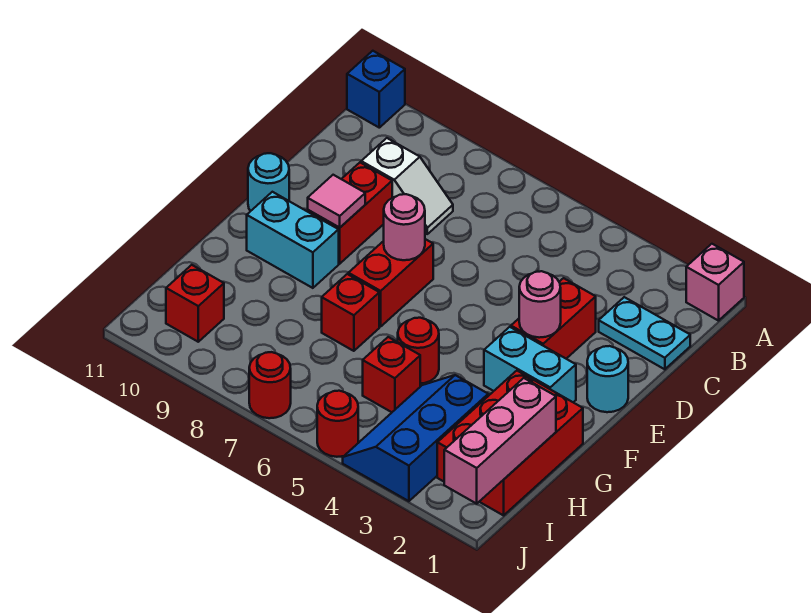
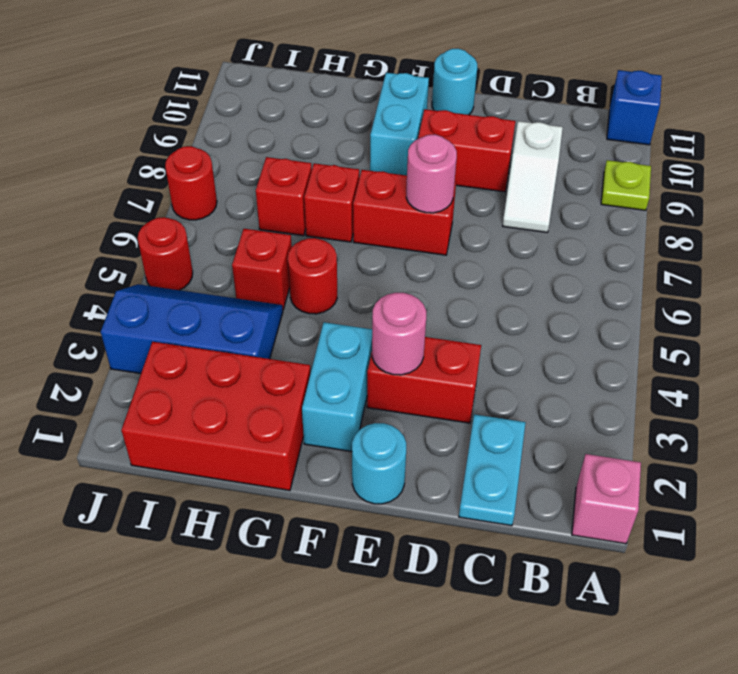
none -> lime plate A9 level 1
pink tile E9 level 2 -> none
pink brick H1:J1 level 2 -> none
red brick I10 level 1 -> red brick H7 level 1

